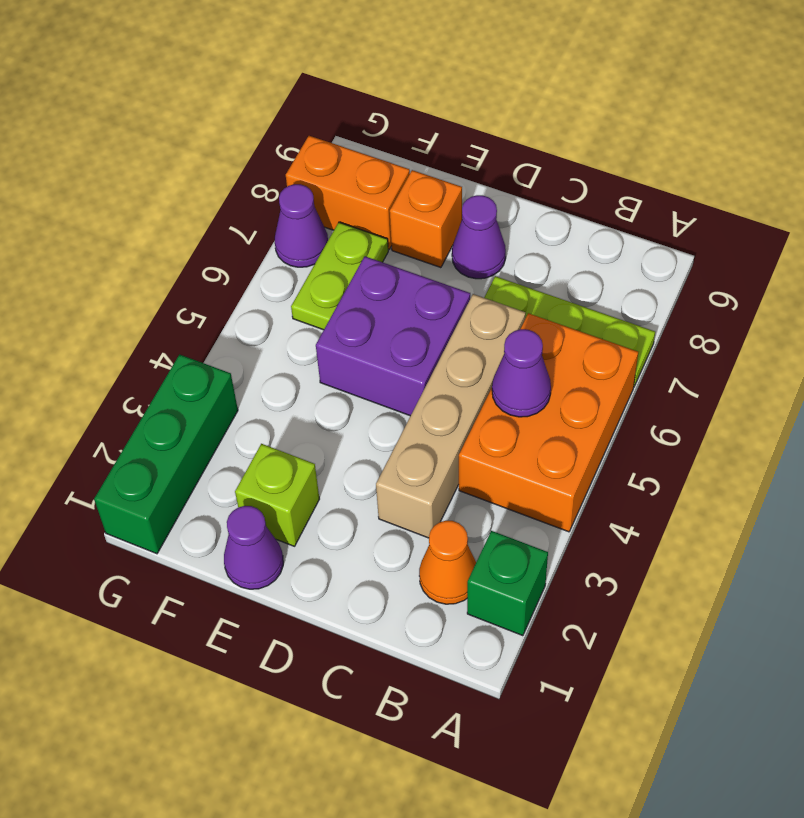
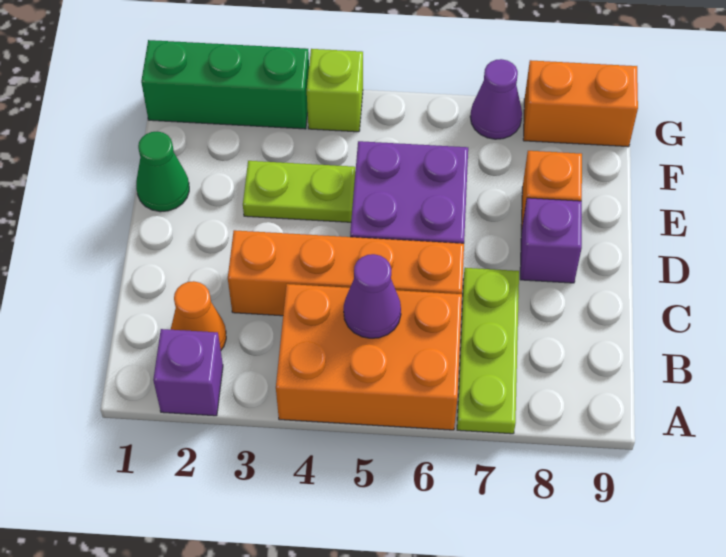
green brick A2 level 1 -> purple brick A2 level 1
tan brick C3:C6 level 1 -> orange brick C3:C6 level 1
purple cone D8 level 1 -> purple brick D8 level 1
purple cone E1 level 1 -> green cone E1 level 1
lime brick E2 level 1 -> lime brick G4 level 1
lime plate F6:F7 level 1 -> lime plate E3:E4 level 1
orange brick F8:G8 level 1 -> orange brick G8:G9 level 1

